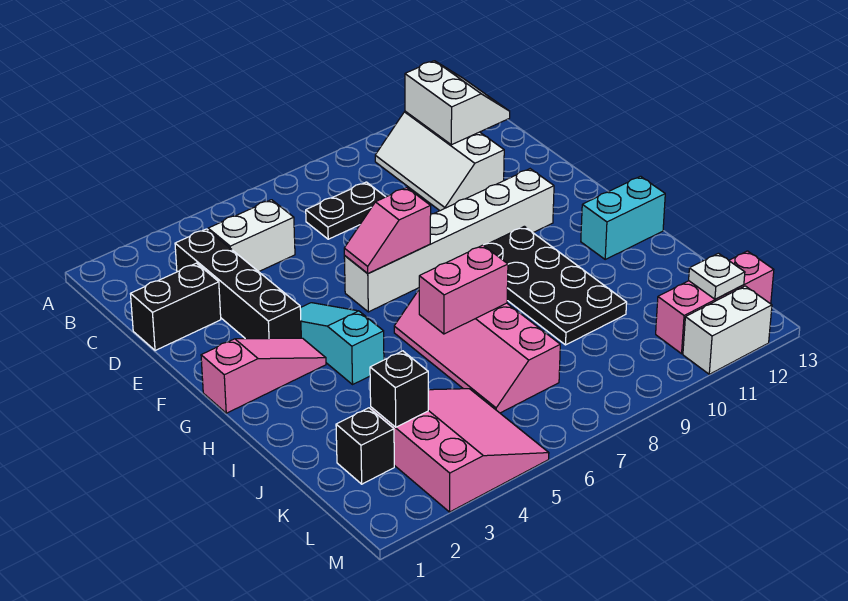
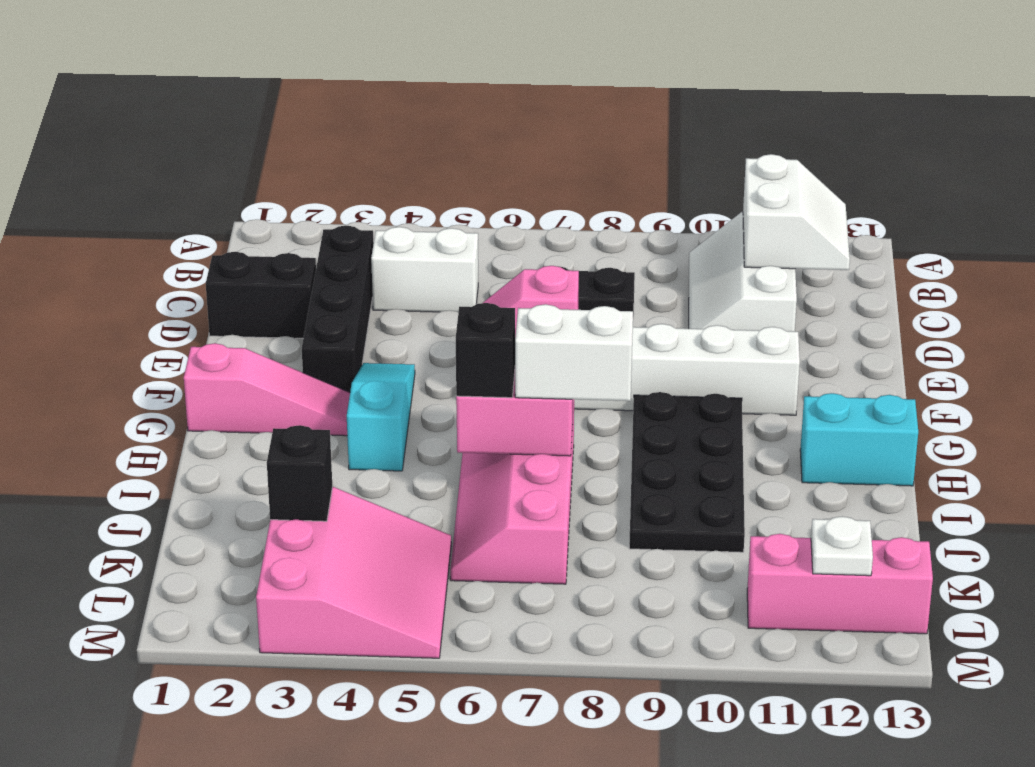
black brick K2 level 1 -> black brick I6 level 3
white brick M11:M12 level 1 -> white brick I7:I8 level 3

